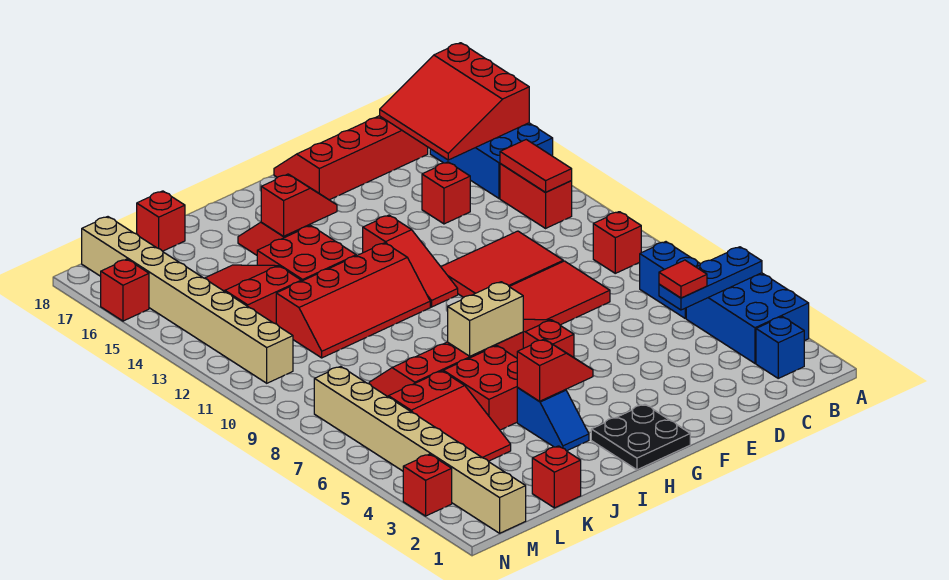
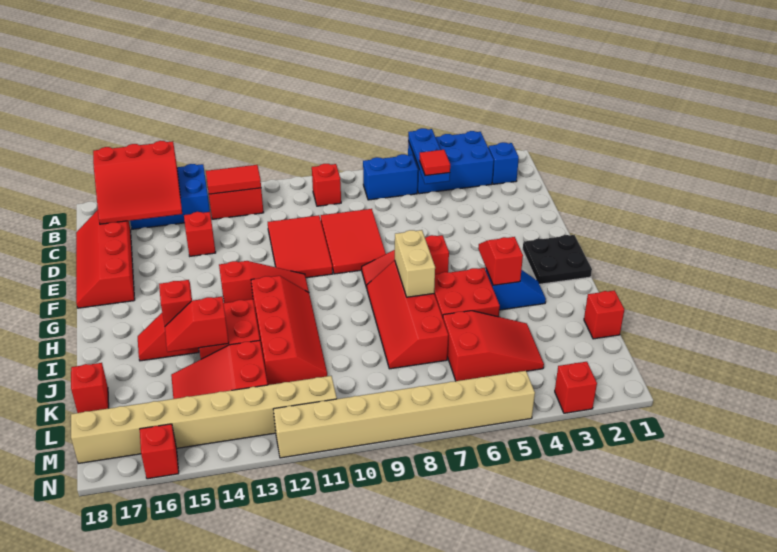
none -> red slope J14:J15 level 2 top 14
tan brick M1:M8 level 1 -> tan brick N5:N12 level 1

